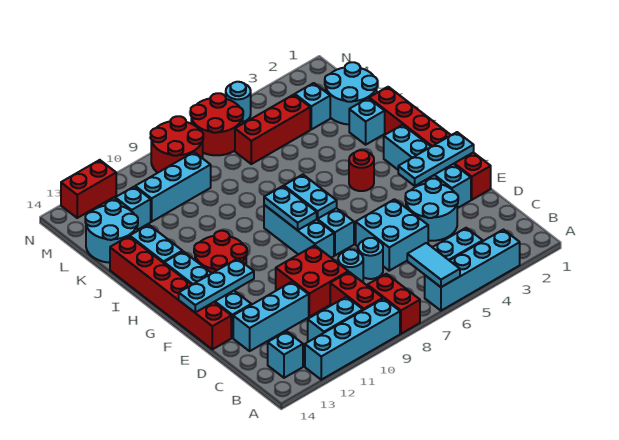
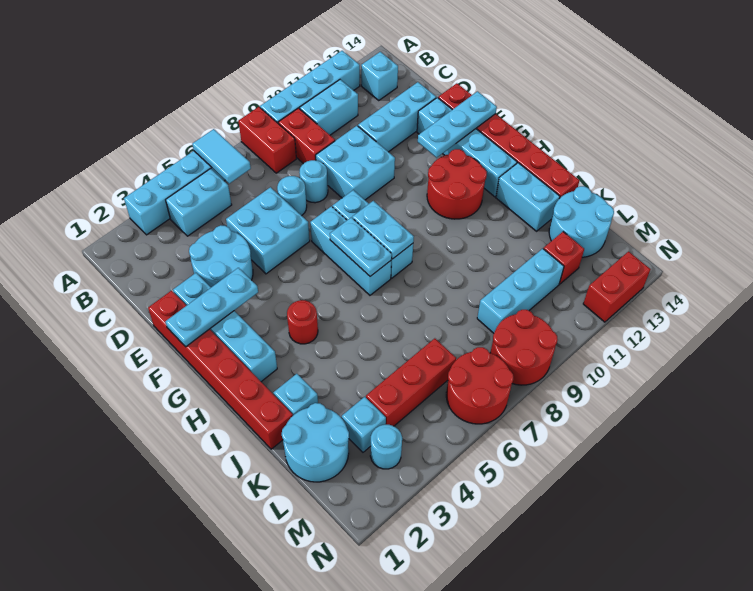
red brick D9:E10 level 1 -> cyan brick D9:E10 level 1
cyan brick L12 level 1 -> red brick L12 level 1
cyan round brick N5 level 1 -> cyan round brick M3 level 1

